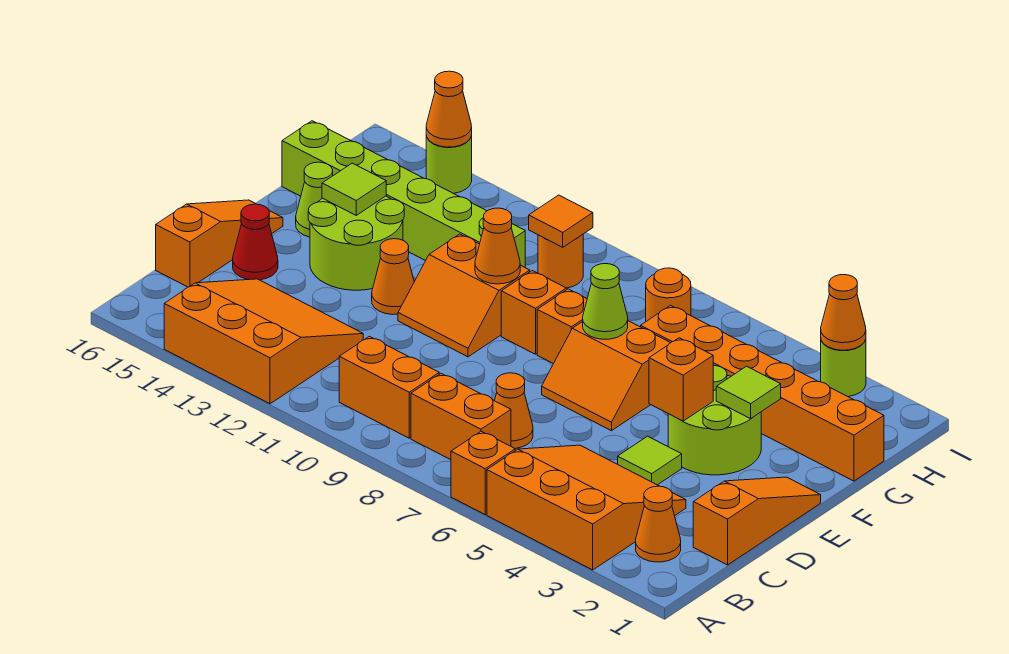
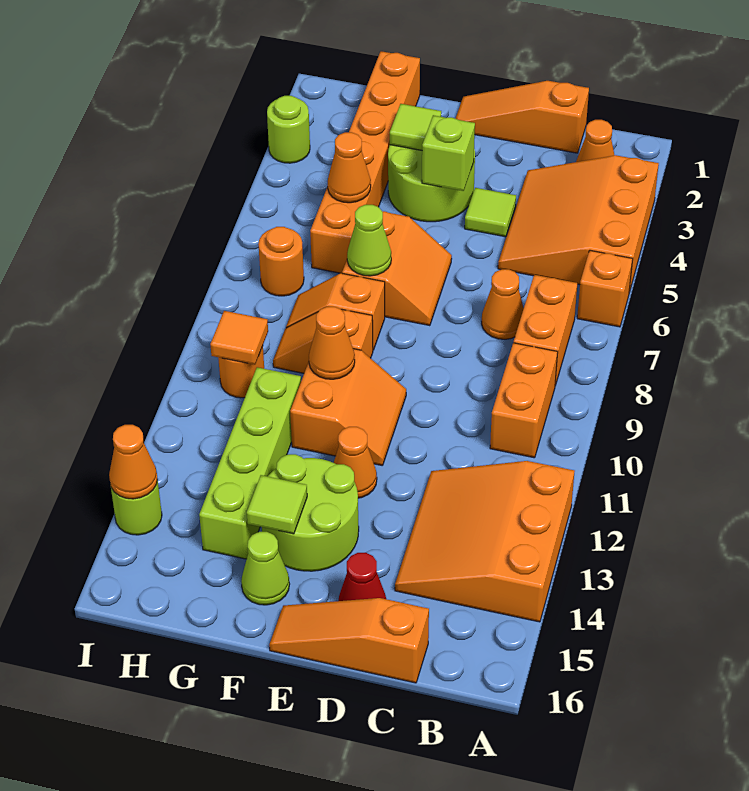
orange brick E4 level 2 -> lime brick E4 level 2
lime brick G11:G16 level 1 -> lime brick G11:G14 level 1
orange cone I3 level 2 -> orange cone G5 level 2

